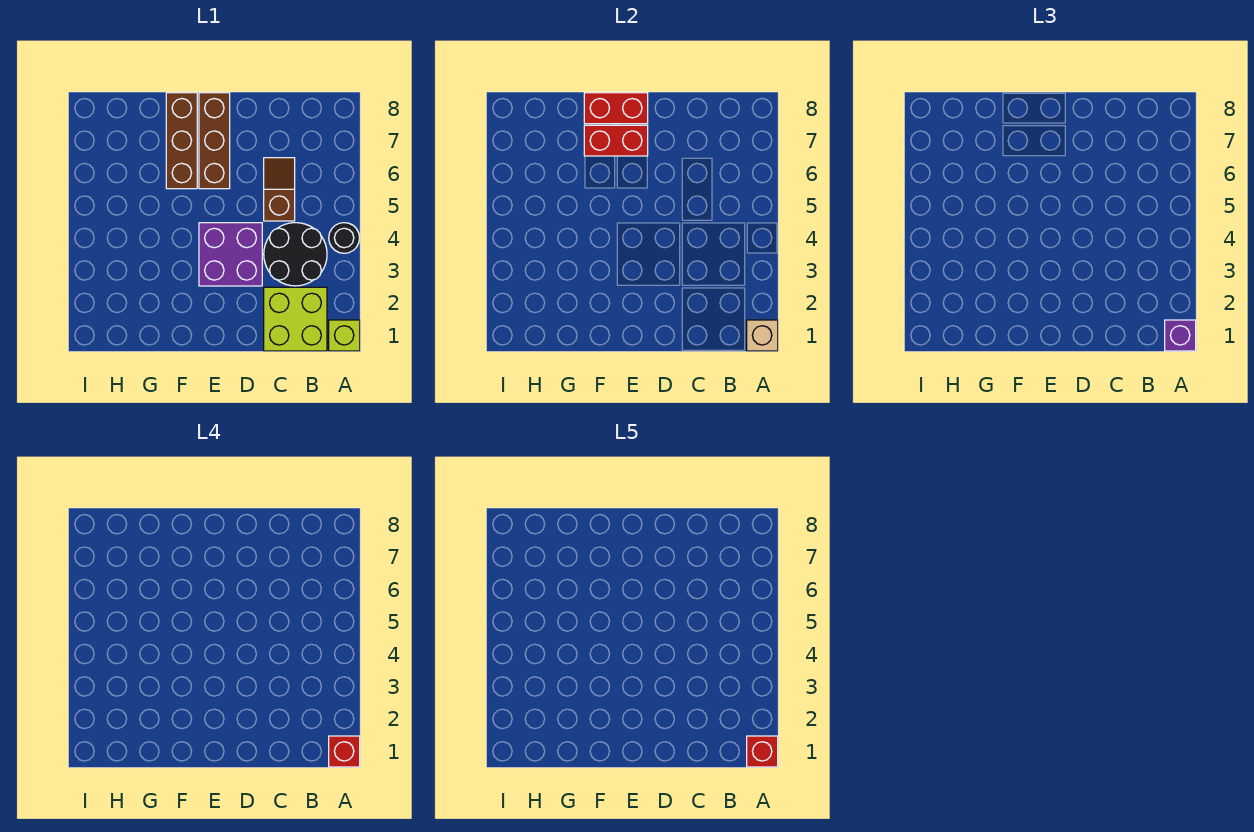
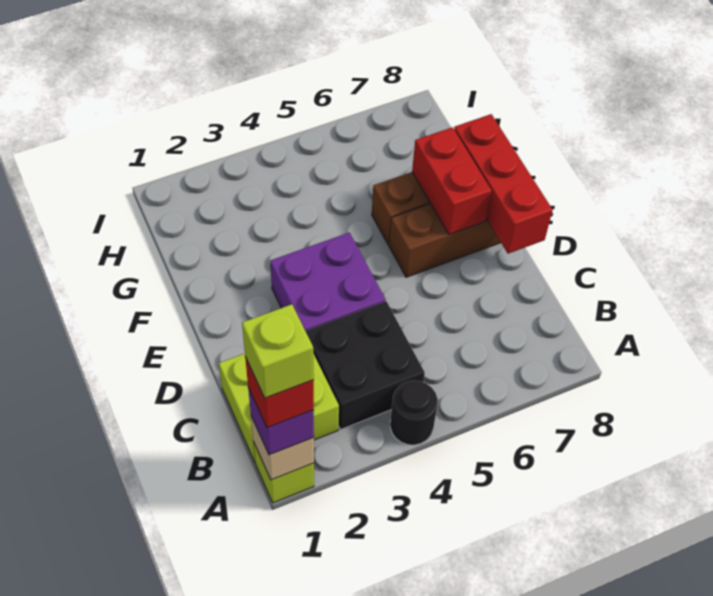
red brick A1 level 5 -> lime brick A1 level 5
black round brick B3:C4 level 1 -> black brick B3:C4 level 1
brown slope C5:C6 level 1 top 5 -> none
red brick E8:F8 level 2 -> red brick D8:F8 level 2

